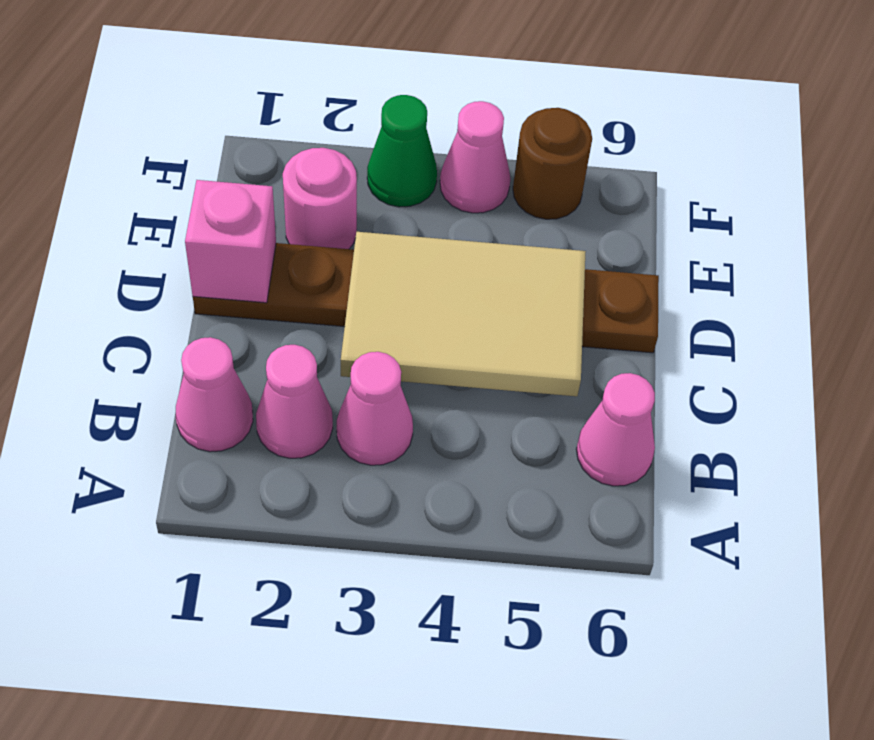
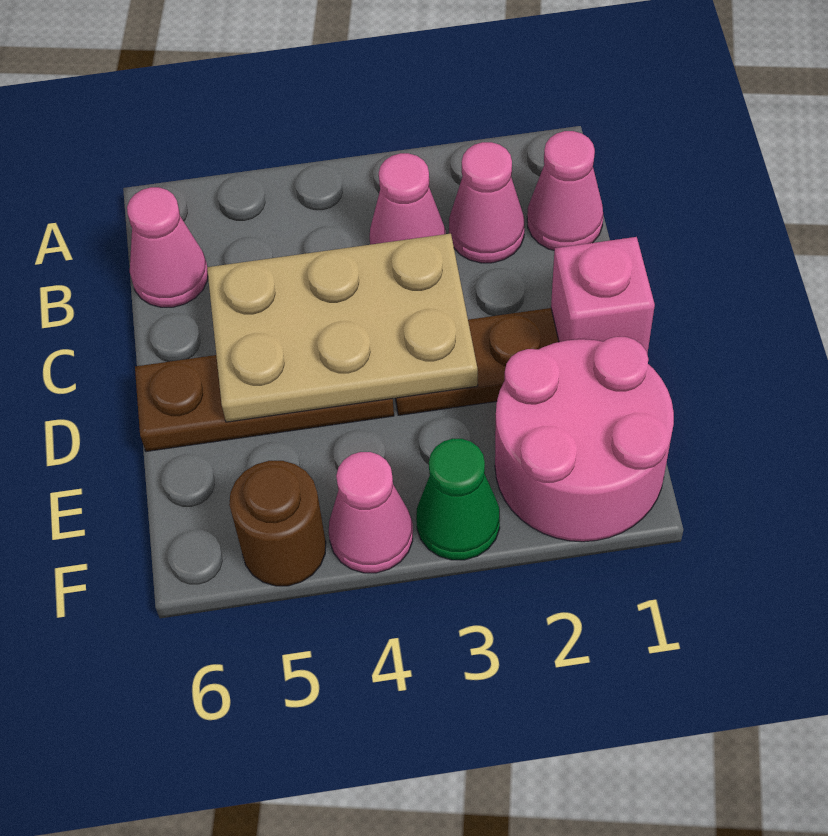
tan tile C3:D5 level 2 -> tan plate C3:D5 level 2
pink round brick E2 level 1 -> pink round brick E1:F2 level 1

